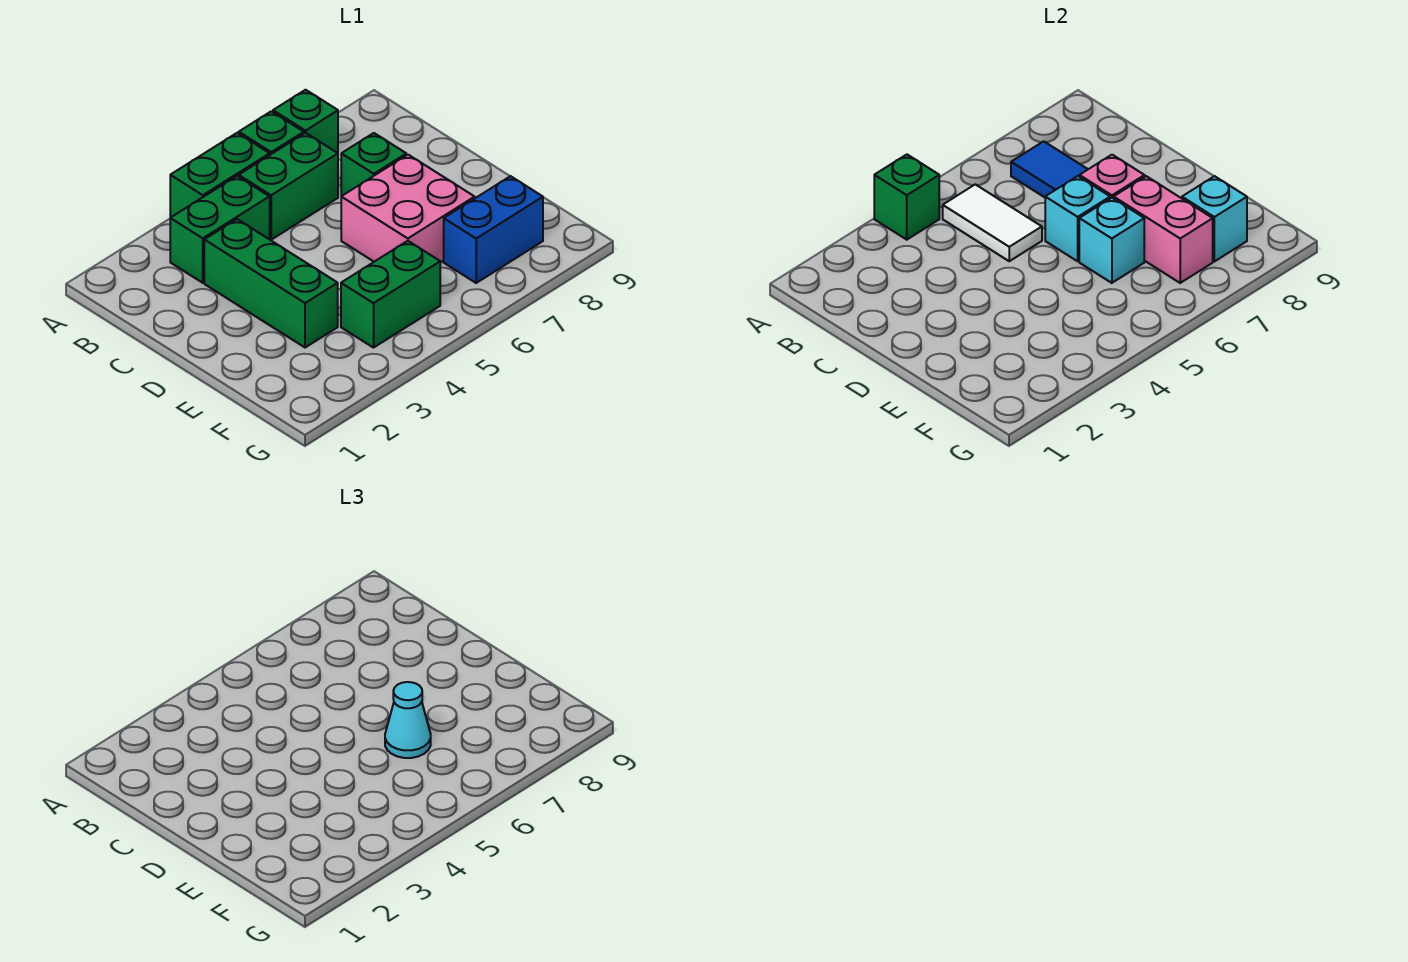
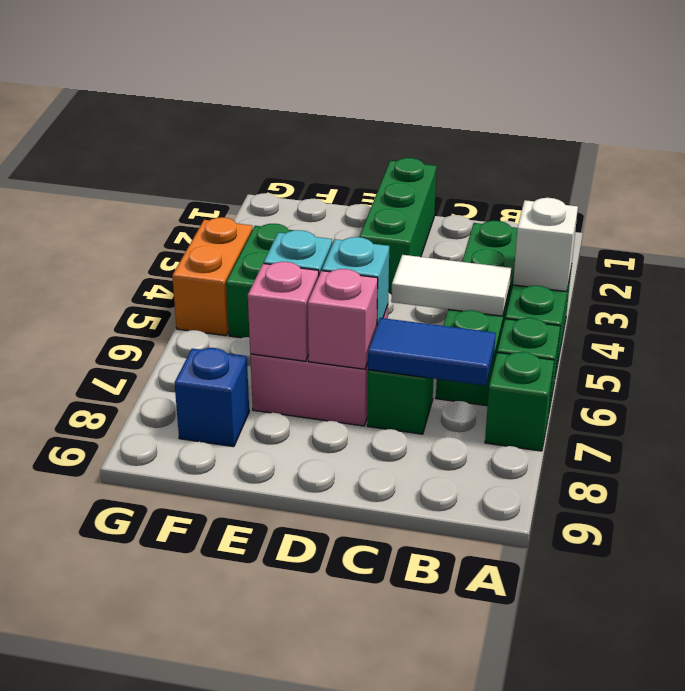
green brick A4 level 2 -> white brick A4 level 2
green brick C3:E3 level 1 -> green brick D1:D3 level 1
cyan cone E6 level 3 -> none
pink brick E7:F7 level 2 -> pink brick E7 level 2
blue brick F7:F8 level 1 -> blue brick F8 level 1
cyan brick F8 level 2 -> none
none -> orange brick G4:G5 level 1

